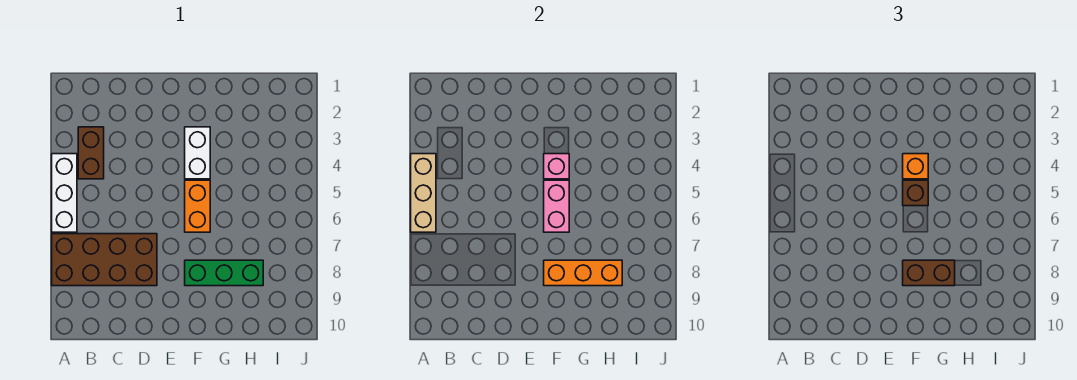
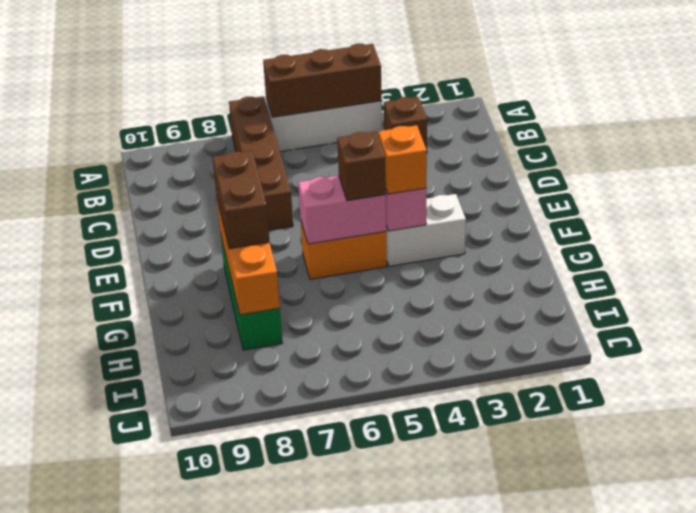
tan brick A4:A6 level 2 -> brown brick A4:A6 level 2
brown brick A7:D8 level 1 -> brown brick A7:D7 level 1
brown brick B3:B4 level 1 -> brown brick B3 level 1

